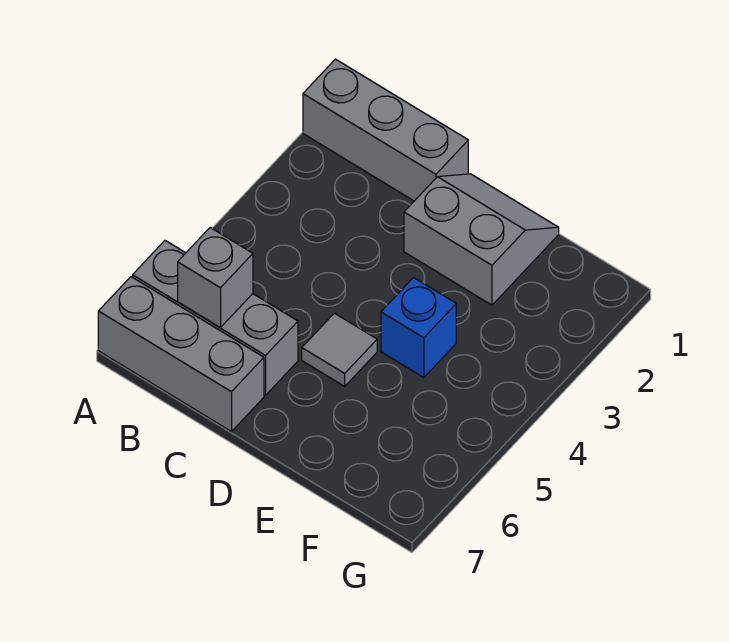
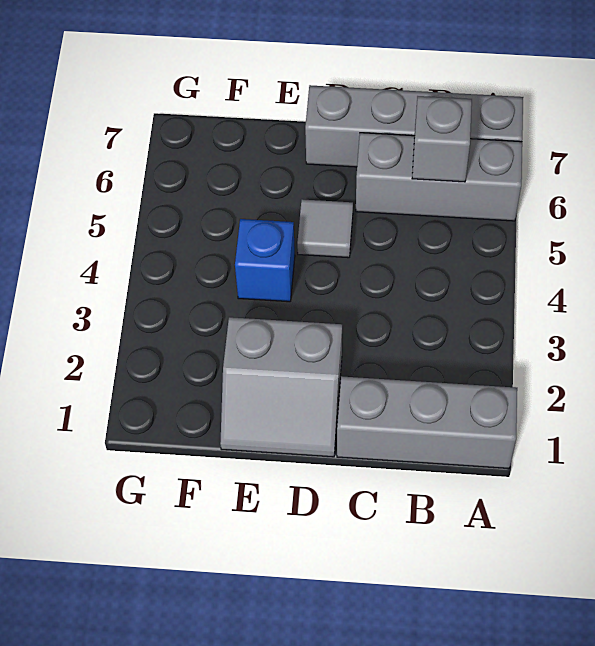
grey brick A7:C7 level 1 -> grey brick A7:D7 level 1

